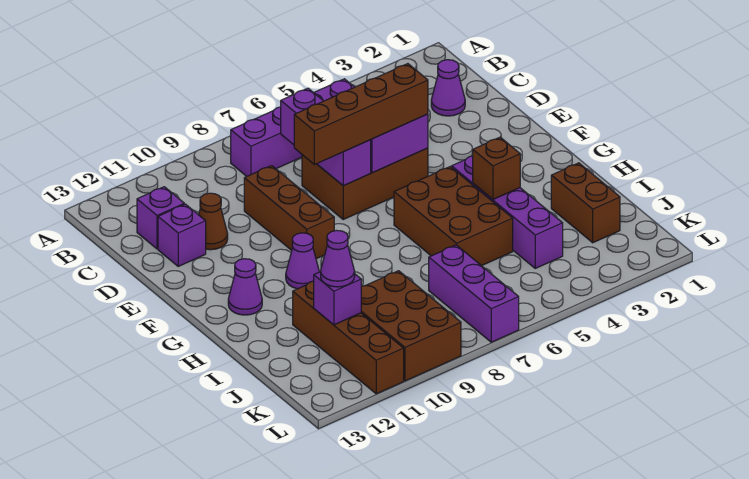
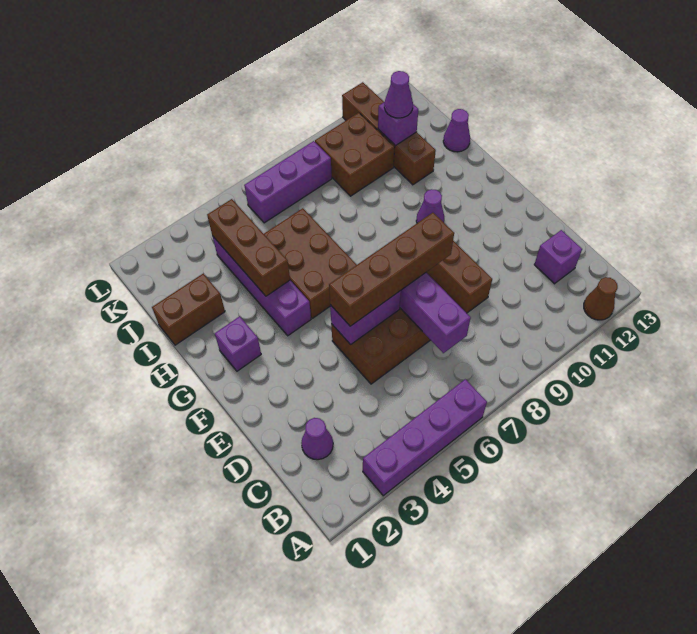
purple brick B5:B8 level 1 -> purple brick A3:A6 level 1
brown cone D11 level 1 -> brown cone A12 level 1
purple brick D12 level 1 -> purple brick G2 level 1
purple cone G12 level 1 -> purple cone I13 level 1
brown brick H4 level 2 -> brown brick H4:J4 level 2
brown brick I2:J2 level 1 -> brown brick I1:I2 level 1
purple brick J7:L7 level 1 -> purple brick K6:K8 level 1
brown brick J9:L10 level 1 -> brown brick J9:K10 level 1

